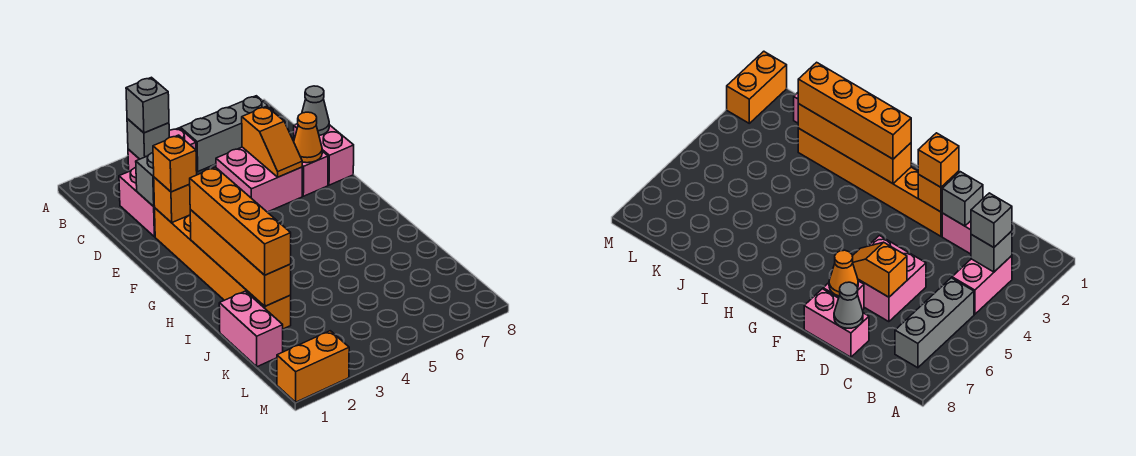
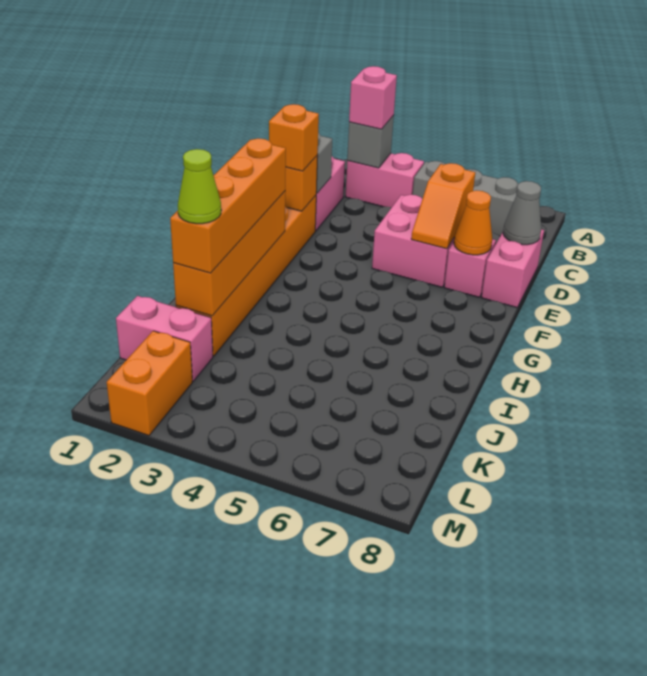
grey brick B3 level 3 -> pink brick B3 level 3
pink brick J1:K1 level 1 -> pink brick K1:K2 level 1
none -> lime cone J2 level 4
orange brick M1:M2 level 1 -> orange brick L2:M2 level 1

